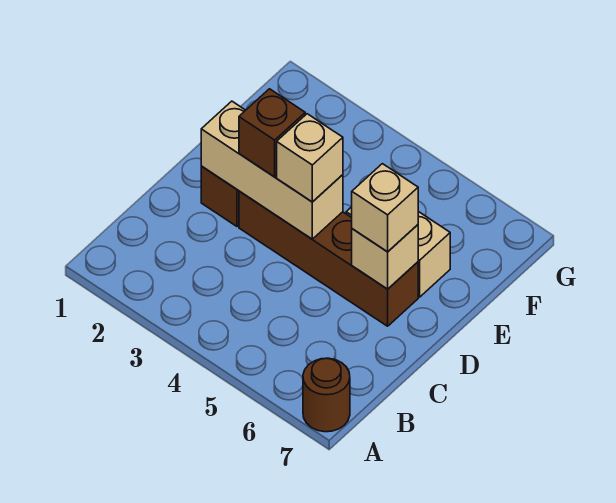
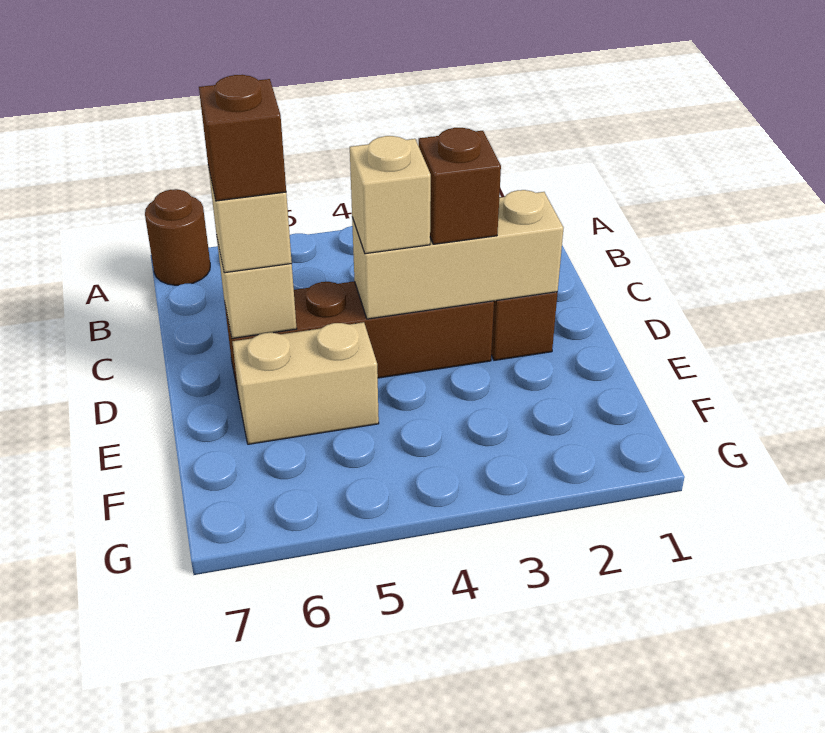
none -> brown brick D6 level 4

